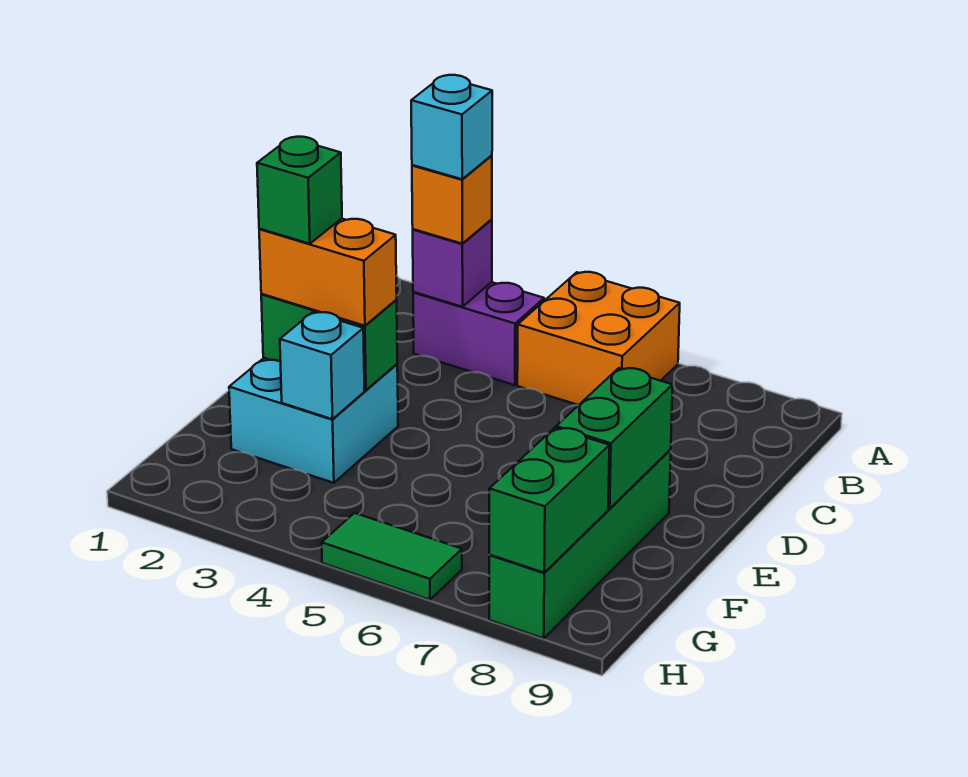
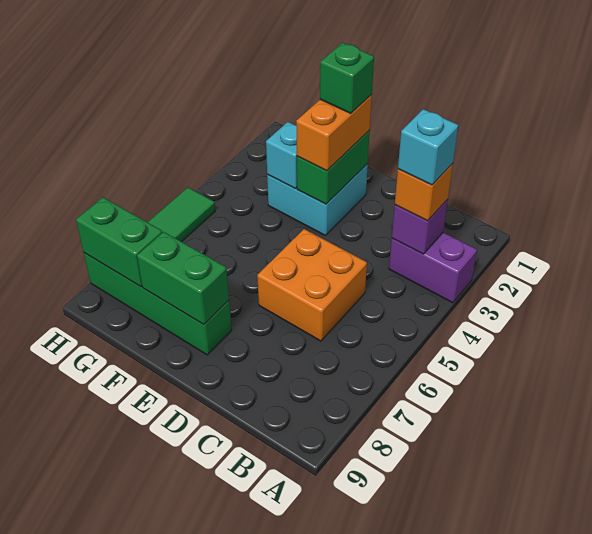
orange brick A5:B6 level 1 -> orange brick C5:D6 level 1
purple brick B3:B4 level 1 -> purple brick A3:B3 level 1

